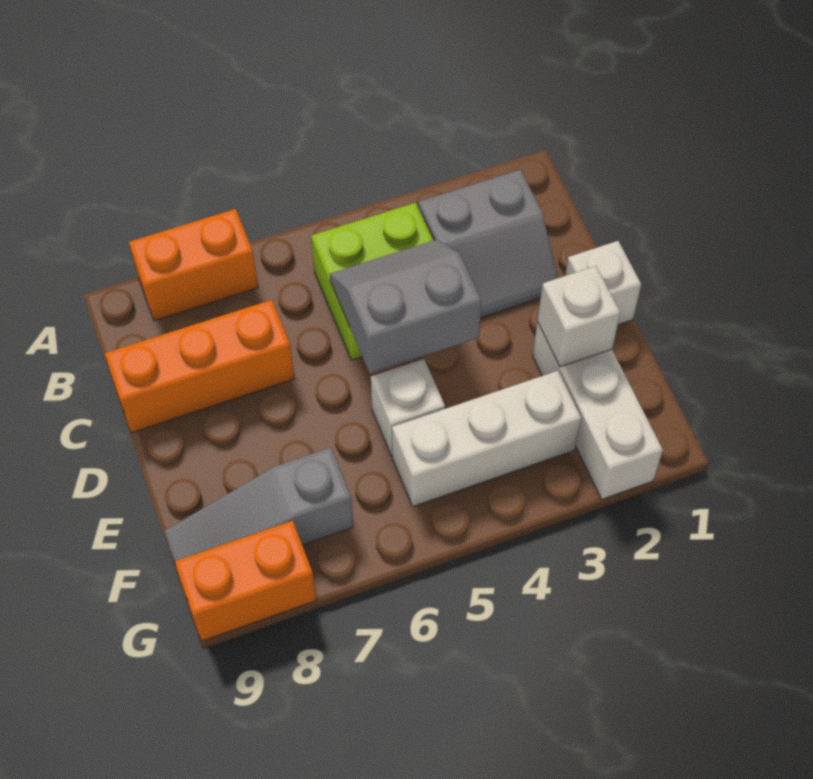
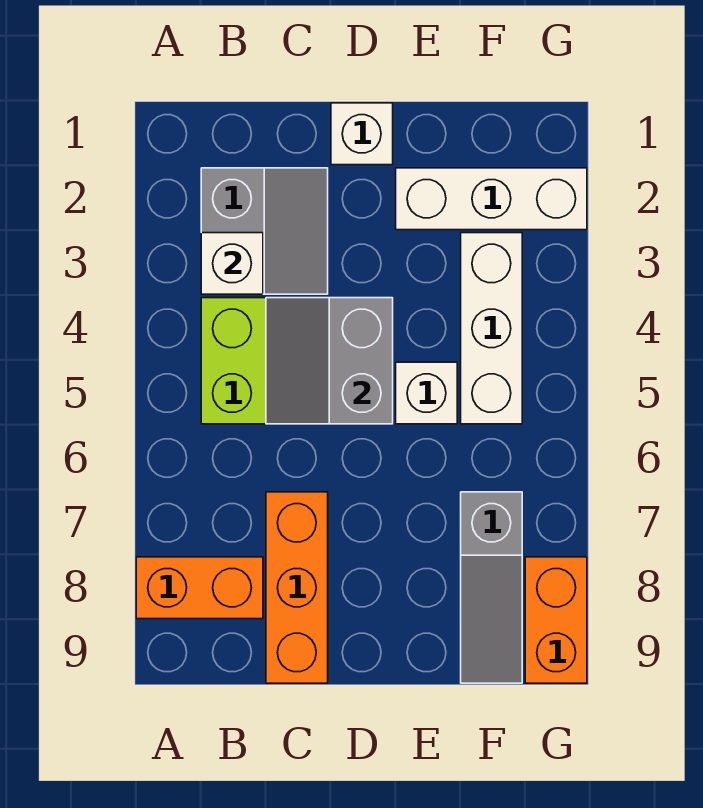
orange brick A7:A8 level 1 -> orange brick A8:B8 level 1
white brick E2 level 2 -> white brick B3 level 2

